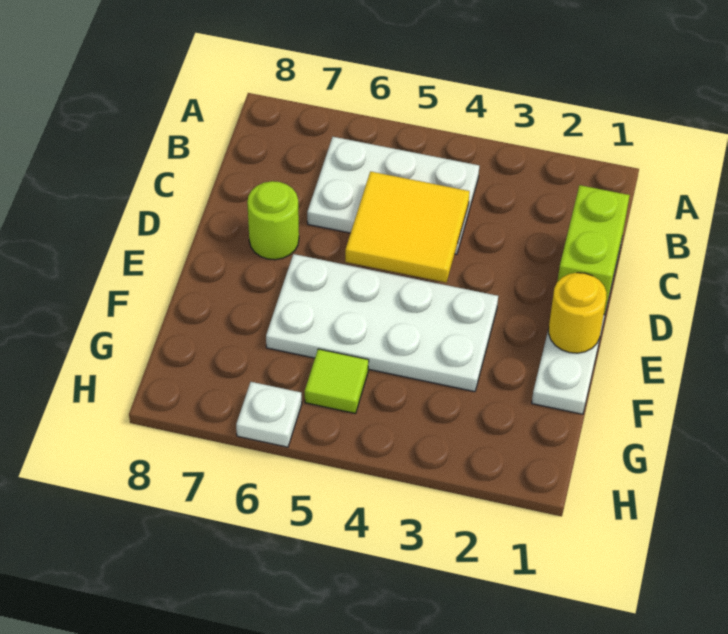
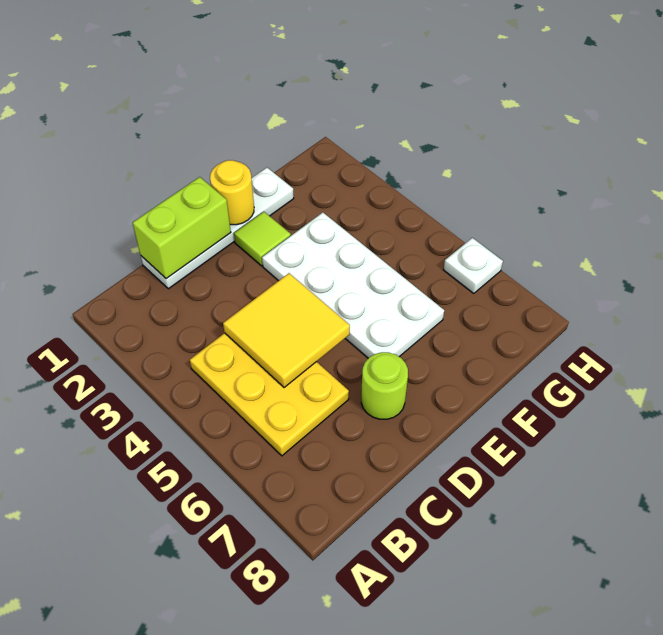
white plate B4:C6 level 1 -> yellow plate B4:C6 level 1
lime tile G5 level 1 -> lime tile E2 level 1

